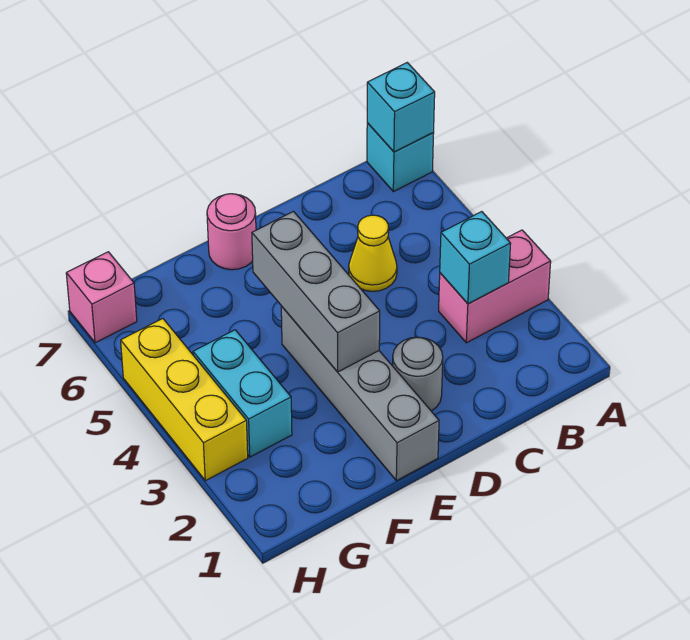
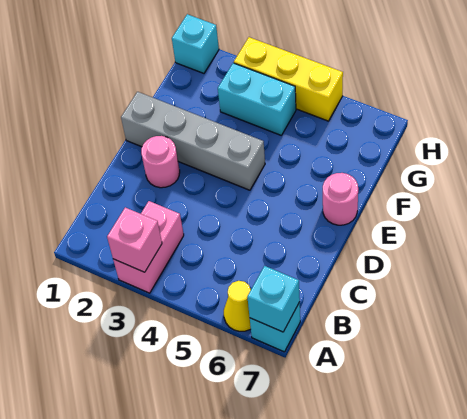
cyan brick B3 level 2 -> cyan brick H1 level 1
yellow cone C5 level 1 -> yellow cone A6 level 1
grey round brick D2 level 1 -> pink round brick D2 level 1
grey brick E3:E5 level 2 -> none
pink brick H7 level 1 -> pink brick A3 level 2

